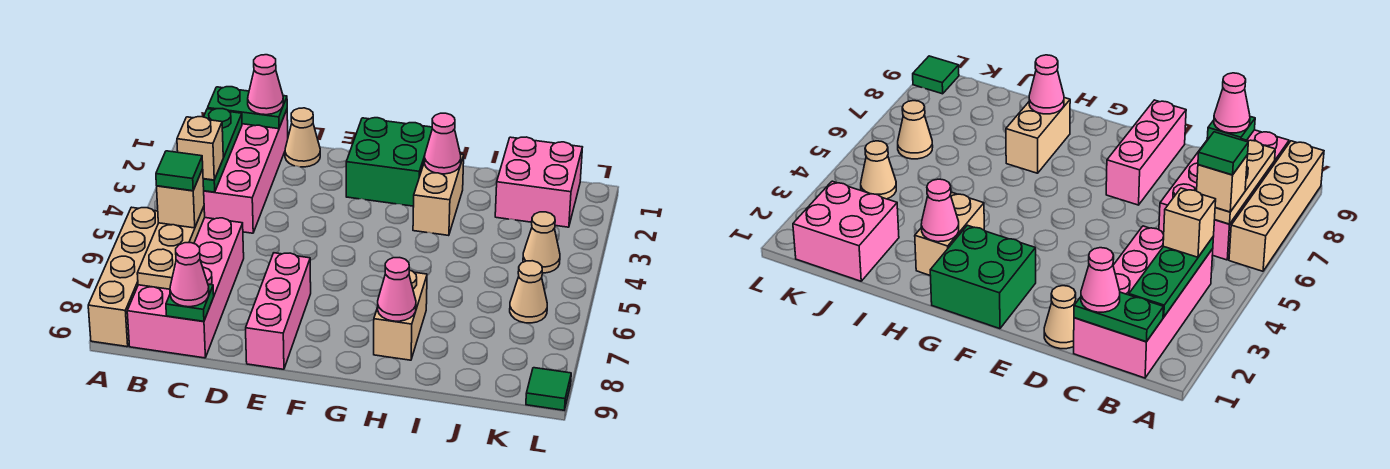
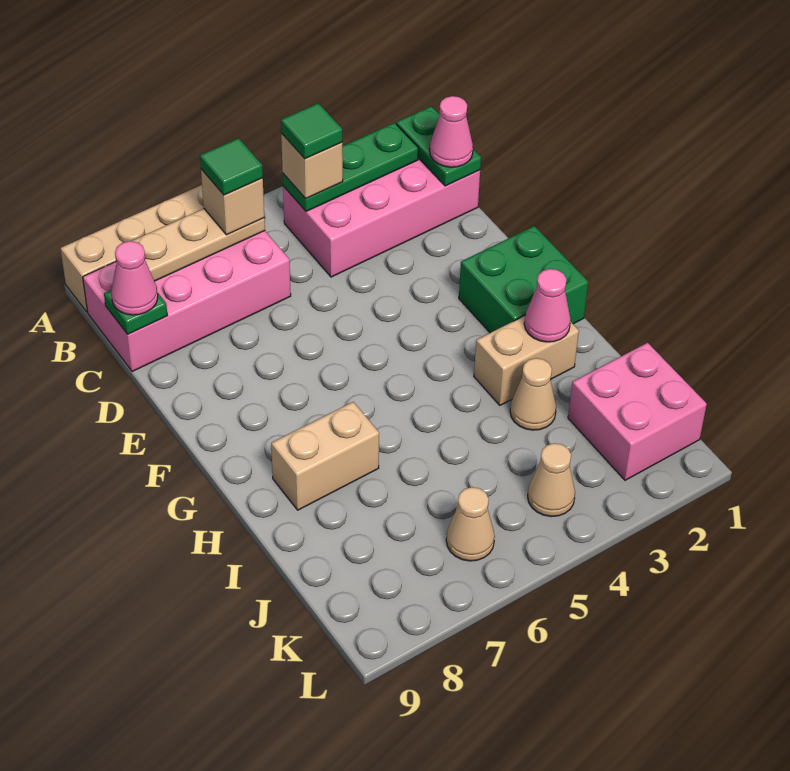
tan cone D1 level 1 -> tan cone I3 level 1
pink brick E7:E9 level 1 -> none
pink cone H8 level 2 -> none
green tile L9 level 1 -> green tile B4 level 4

